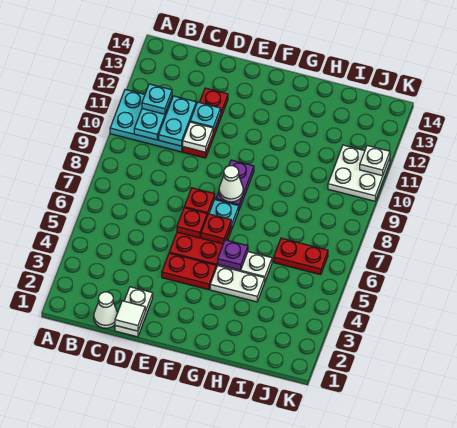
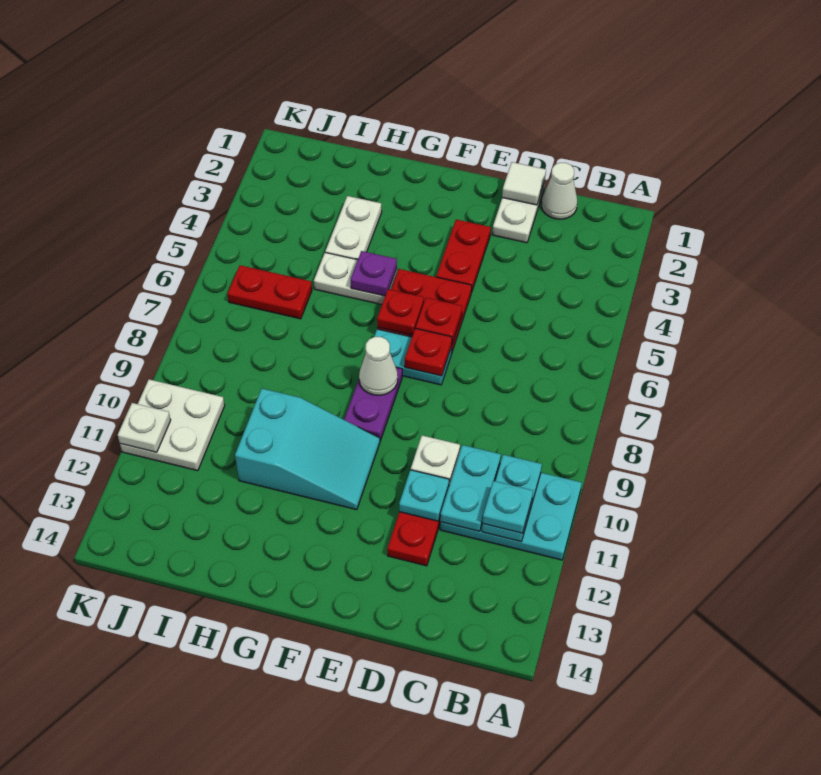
red plate E4:F4 level 1 -> red plate E3:E4 level 1
none -> cyan slope F10:H11 level 1 top H
white plate G4:H4 level 1 -> white plate H3:H4 level 1

